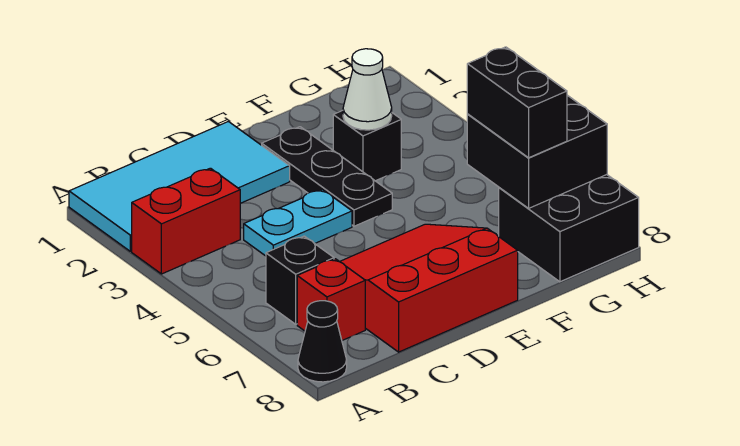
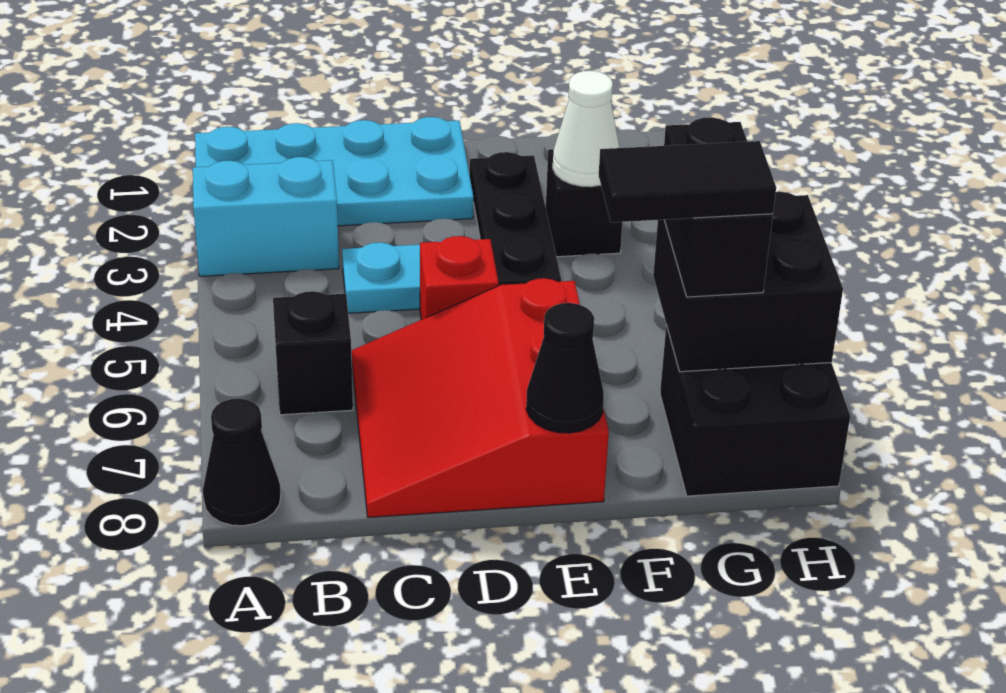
cyan tile A1:D2 level 1 -> cyan plate A1:D2 level 1
red brick A3:B3 level 1 -> cyan brick A3:B3 level 1
red brick B7 level 1 -> red brick D5 level 1
red slope C6:E8 level 1 top 8 -> red slope C6:E8 level 1 top E
none -> black cone E8 level 2
none -> black tile F7:G7 level 4

